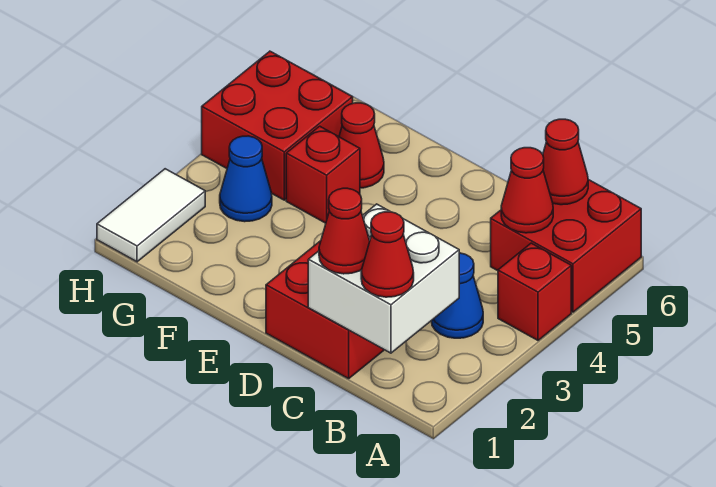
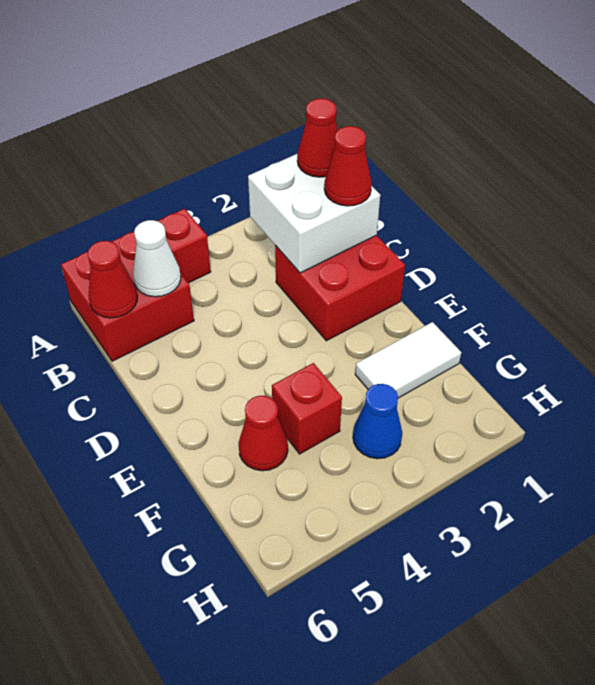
blue cone B3 level 1 -> none
red cone B5 level 2 -> white cone B5 level 2
red brick G4:H5 level 1 -> none
white tile H1:H2 level 1 -> white tile F1:F2 level 1

